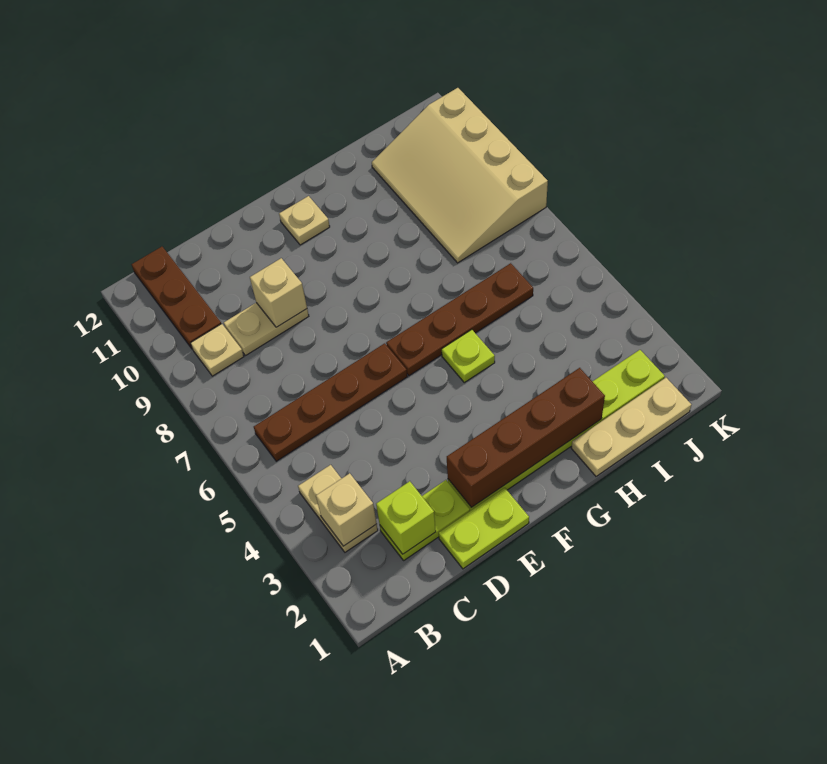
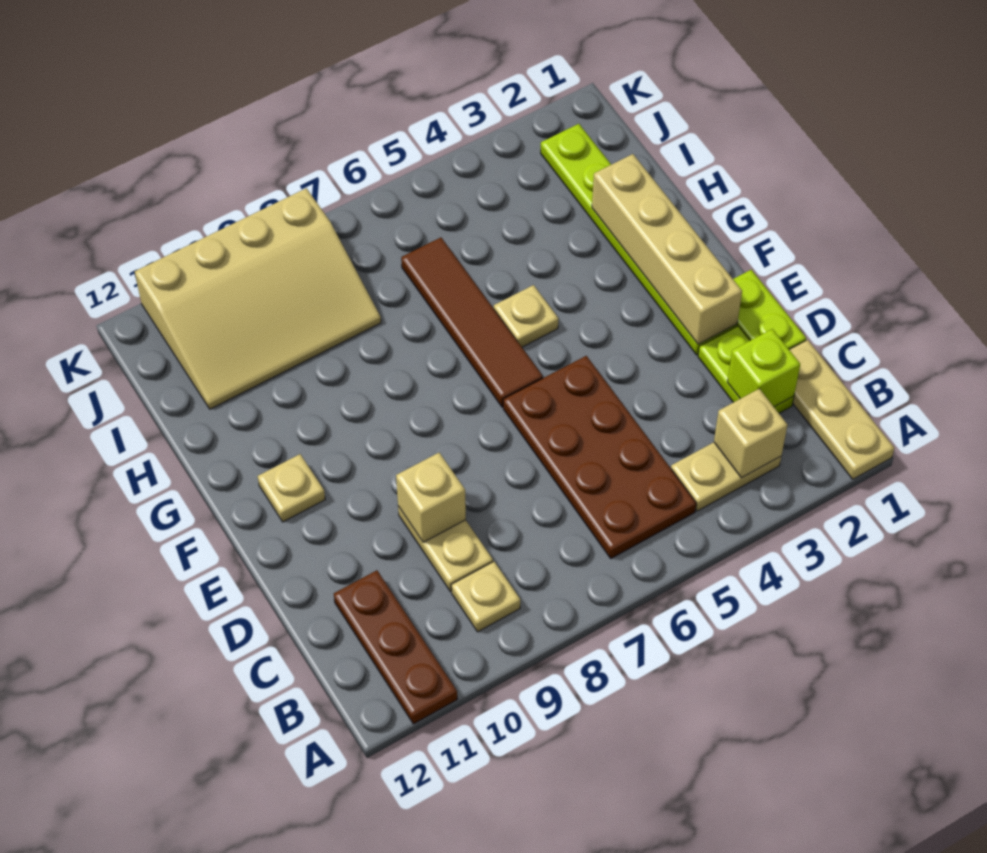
brown plate B6:E6 level 1 -> brown plate B5:E6 level 1
brown plate B10:B12 level 1 -> brown plate A11:C11 level 1
brown brick E2:H2 level 2 -> tan brick E2:H2 level 2
brown plate F6:I6 level 1 -> brown tile F6:I6 level 1
lime plate G5 level 1 -> tan plate G5 level 1
tan plate H1:J1 level 1 -> tan plate A1:C1 level 1

